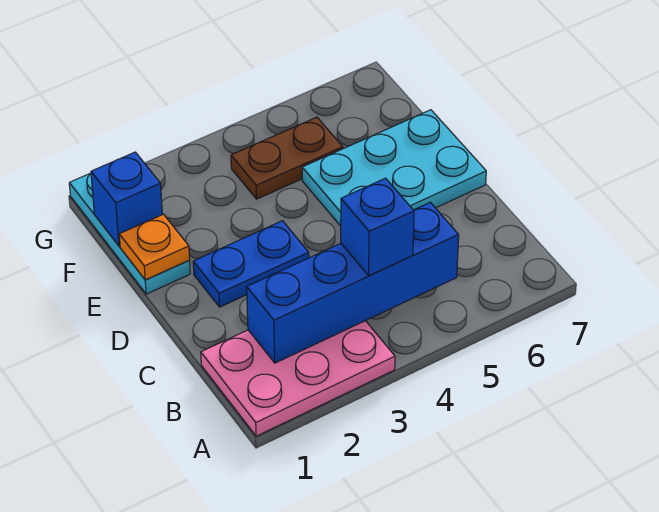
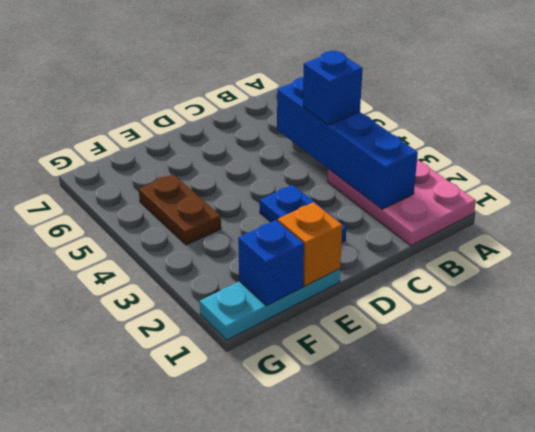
cyan plate D5:E7 level 1 -> none
orange plate E1 level 2 -> orange brick E1 level 2

